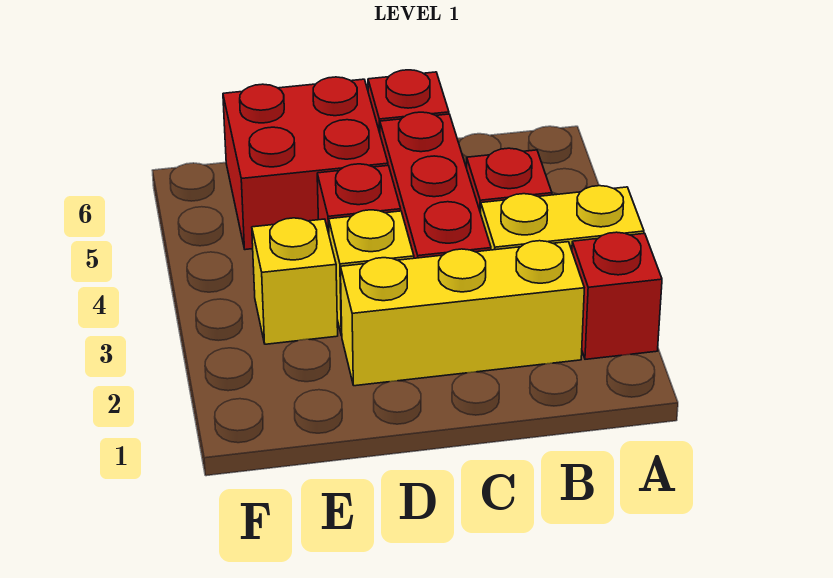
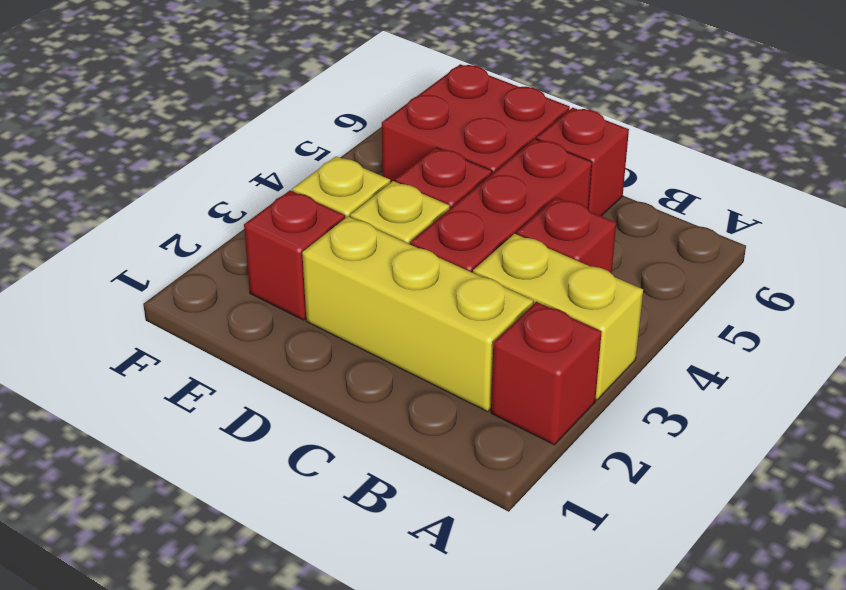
none -> red brick E2 level 1

